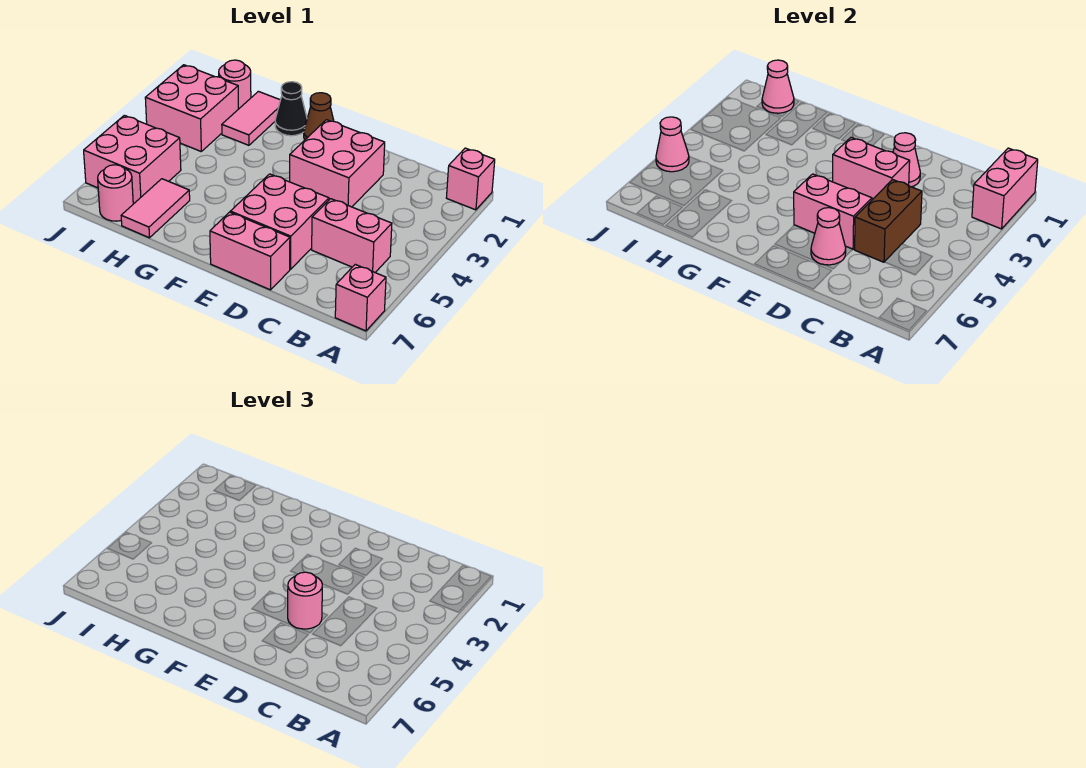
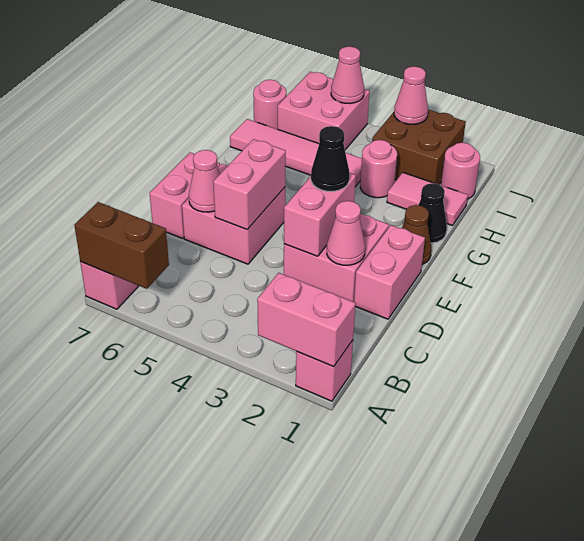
pink brick B5:C5 level 1 -> pink brick D1:E1 level 1
brown brick C4:C5 level 2 -> brown brick A6:A7 level 2
pink round brick D5 level 3 -> pink round brick H3 level 1
none -> black cone E3 level 3
pink tile H6:H7 level 1 -> pink tile H4:H7 level 1
pink cone I1 level 2 -> pink cone J3 level 2
pink brick I2:J3 level 1 -> brown brick I2:J3 level 1

